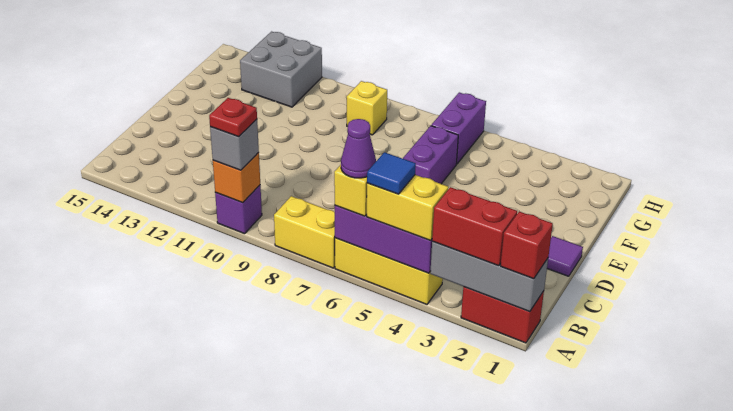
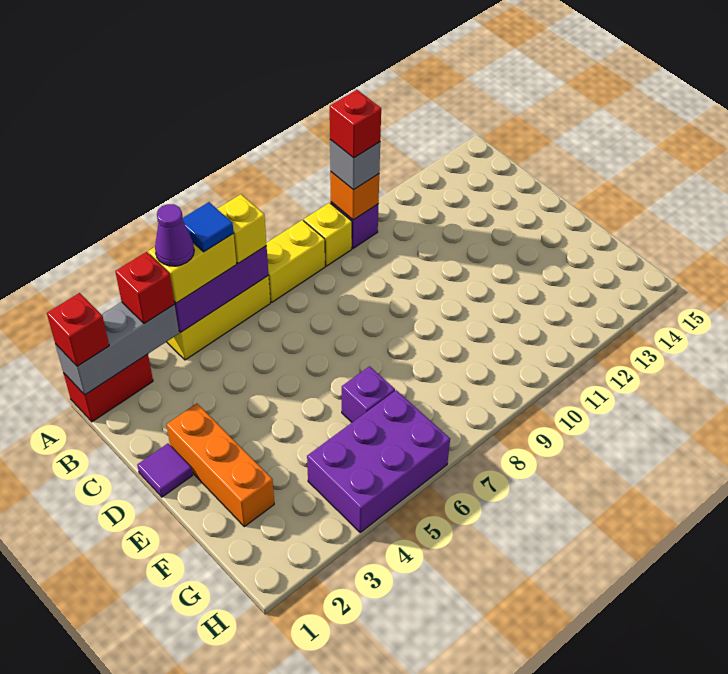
red brick A2:A3 level 3 -> red brick A3 level 3
purple cone A6 level 4 -> purple cone A4 level 4
red plate A10 level 4 -> red brick A10 level 4
none -> orange brick D2:F2 level 1
purple brick E6:F6 level 1 -> purple brick F6 level 1
purple brick G6:H6 level 1 -> purple brick G4:H6 level 1
yellow brick G9 level 1 -> yellow brick A9 level 1
grey brick G12:H13 level 1 -> none

